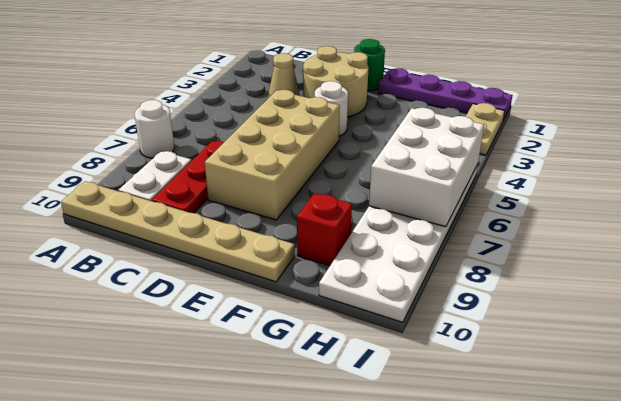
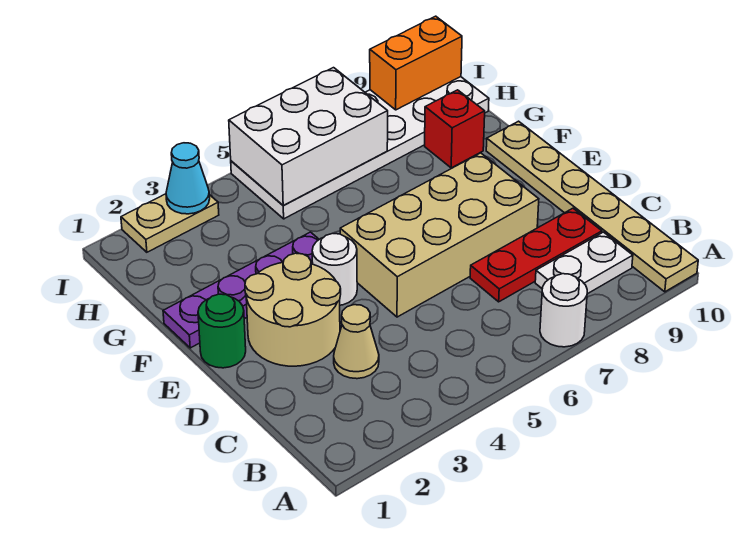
purple plate F1:I1 level 1 -> purple plate F1:F4 level 1
none -> cyan cone I3 level 2
none -> orange brick I9:I10 level 2

